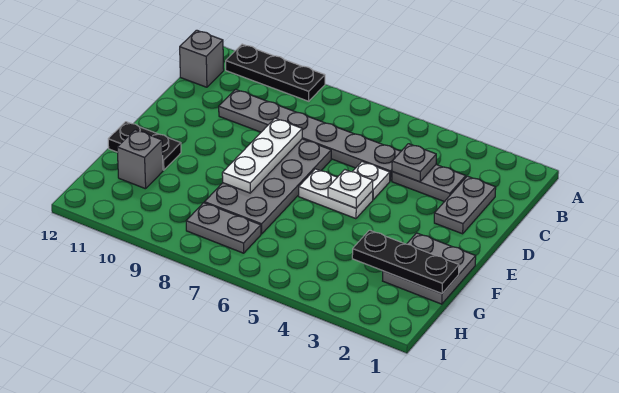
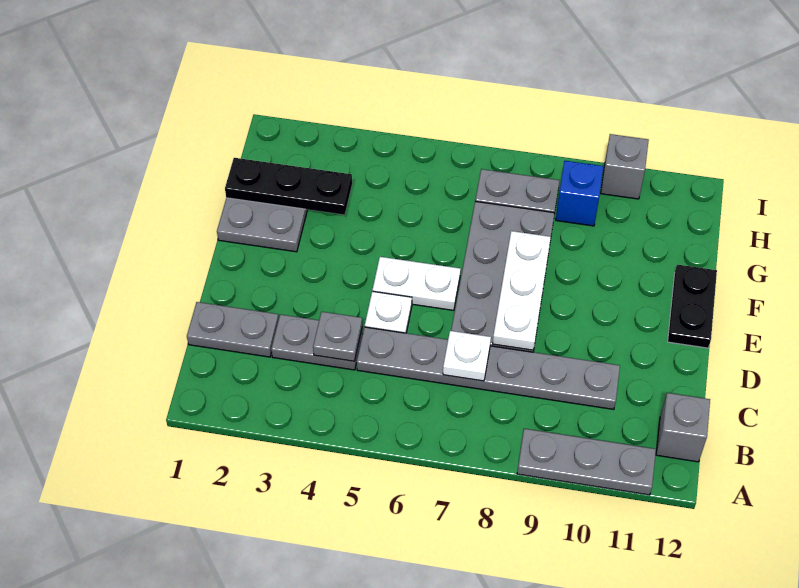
black plate A9:A11 level 1 -> grey plate A9:A11 level 1
grey plate C2:D2 level 1 -> grey plate C1:C2 level 1
white plate E5 level 2 -> white plate C7 level 2
black plate F11:F12 level 1 -> black plate E12:F12 level 1
grey brick G11 level 1 -> grey brick I10 level 1
none -> blue brick H9 level 1

